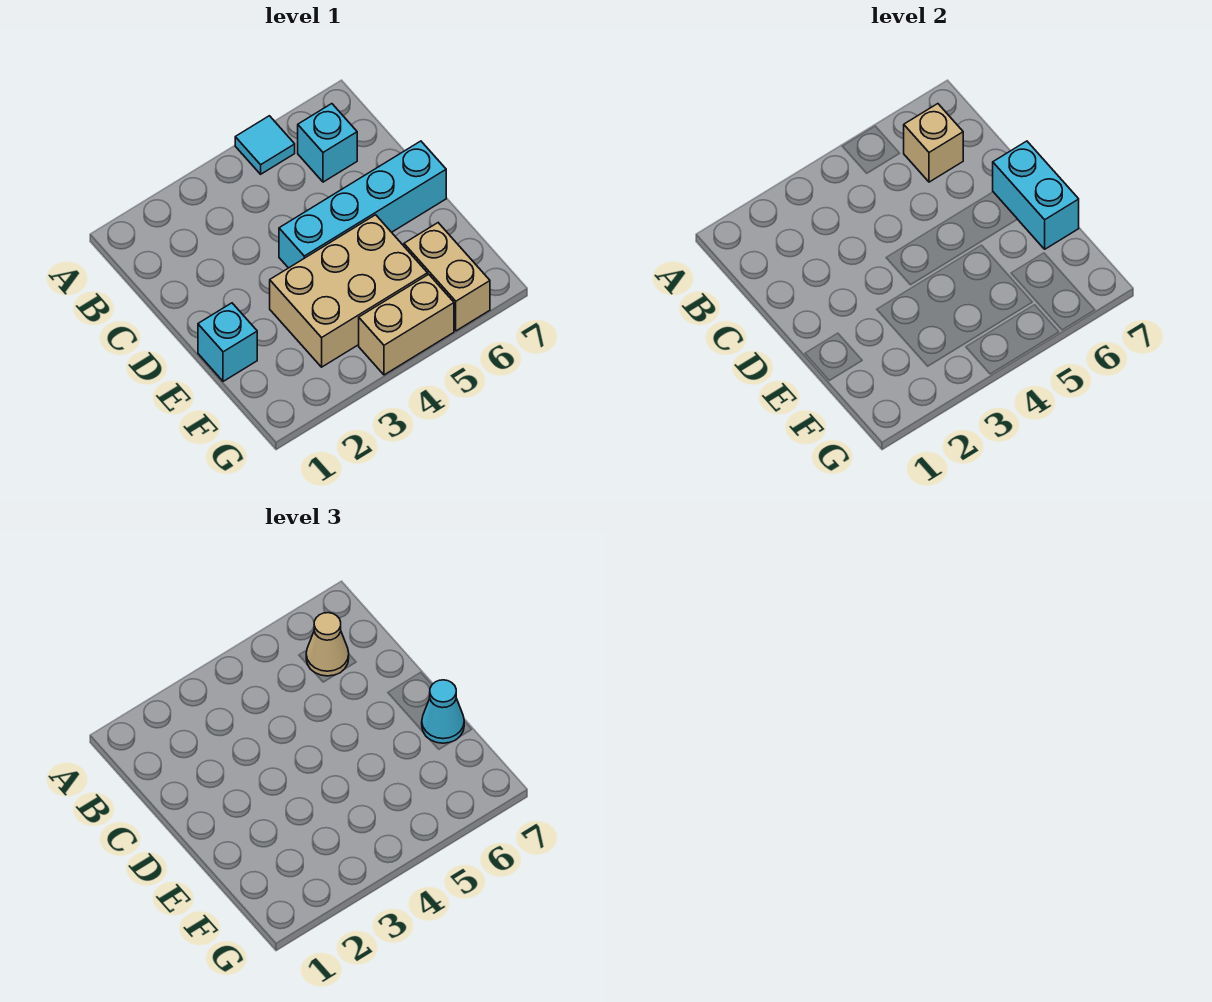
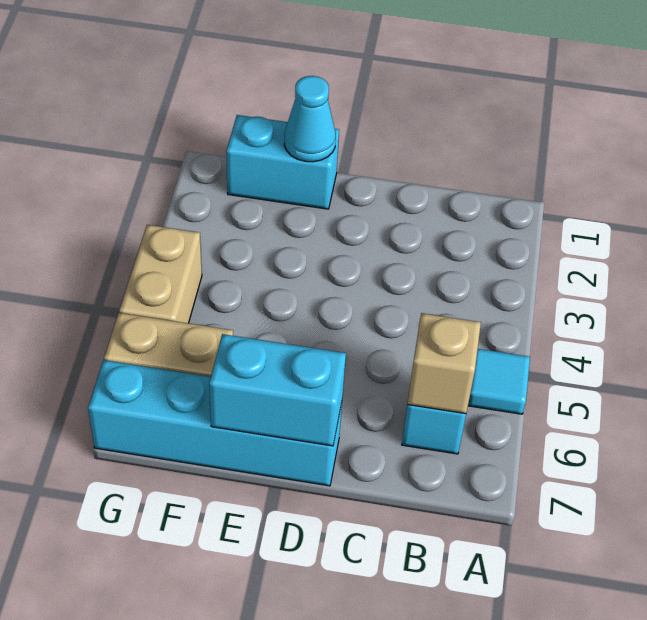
tan cone B6 level 3 -> none
cyan brick D4:D7 level 1 -> cyan brick D7:G7 level 1
cyan brick E1 level 1 -> cyan brick E1:F1 level 1
tan brick E3:F5 level 1 -> none
cyan cone E7 level 3 -> cyan cone E1 level 2

